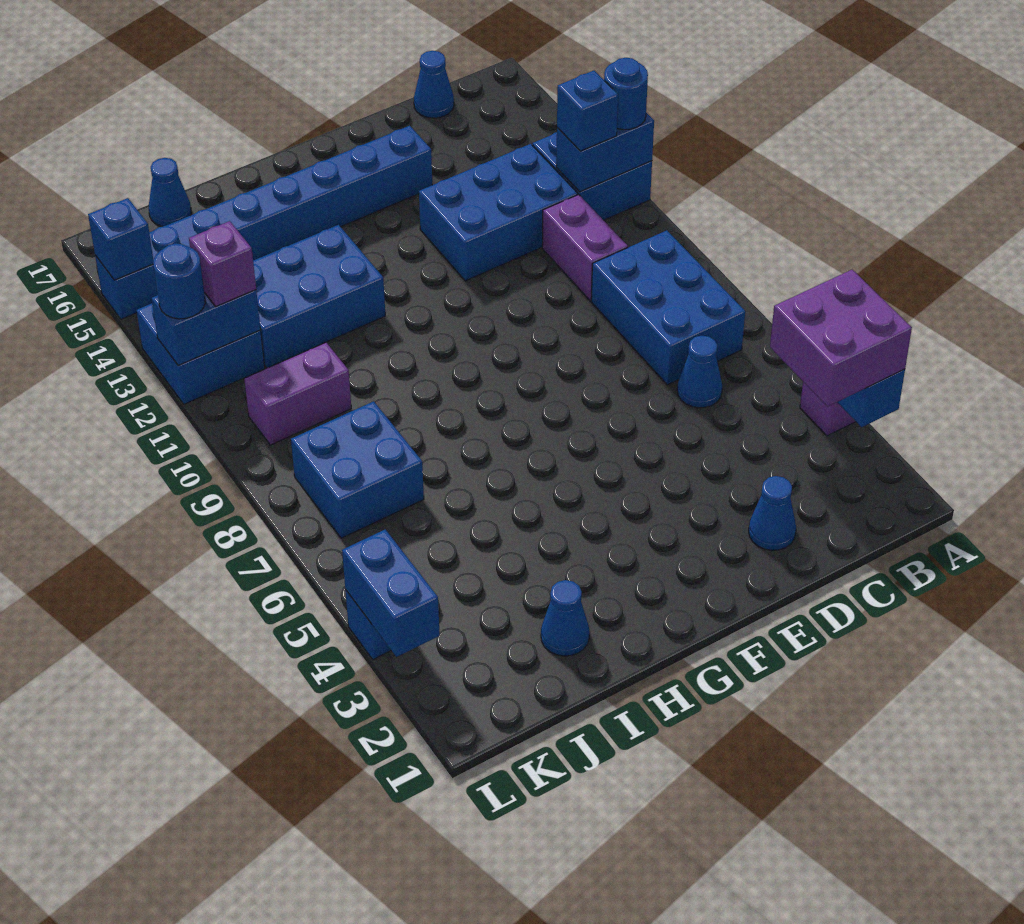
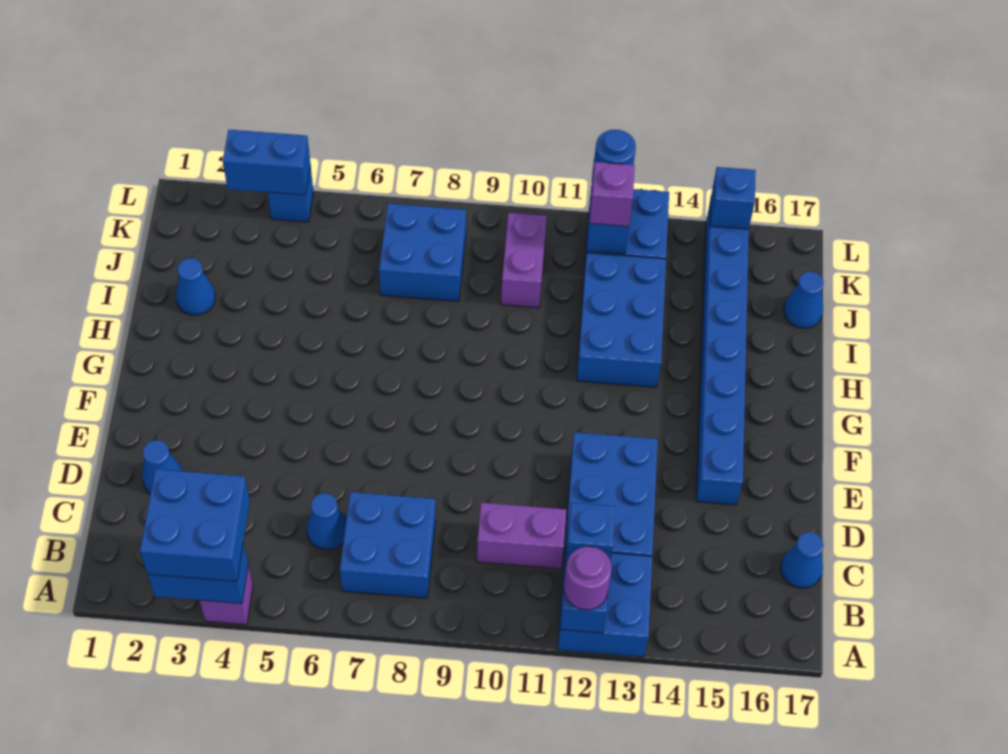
purple brick A3:B4 level 3 -> blue brick A3:B4 level 3
blue round brick A12 level 3 -> purple round brick A12 level 3
blue brick B7:C9 level 1 -> blue brick B7:C8 level 1

